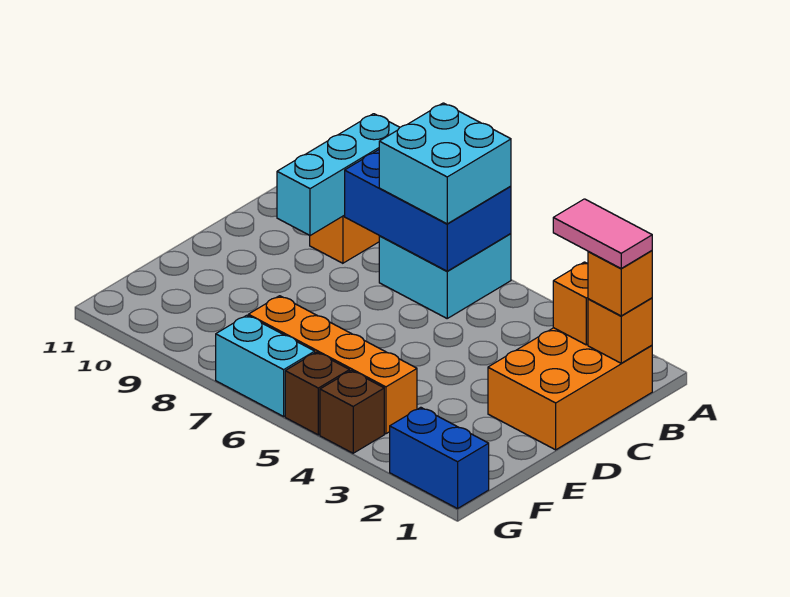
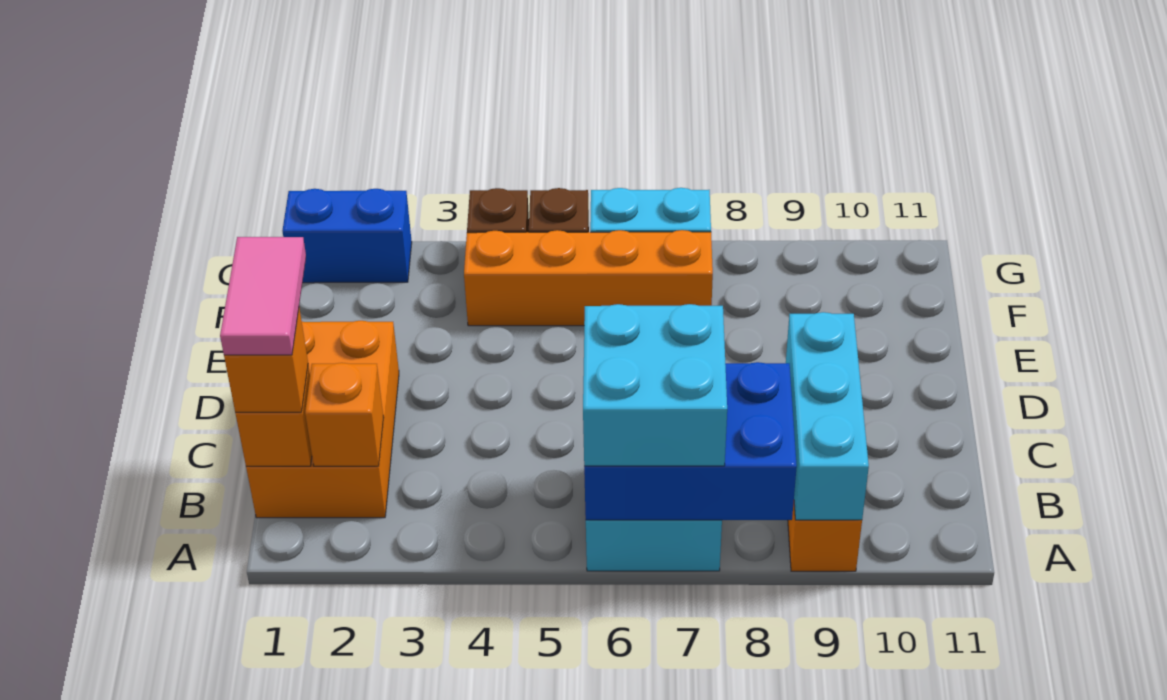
pink tile B1:B2 level 4 -> pink tile B1:C1 level 4

